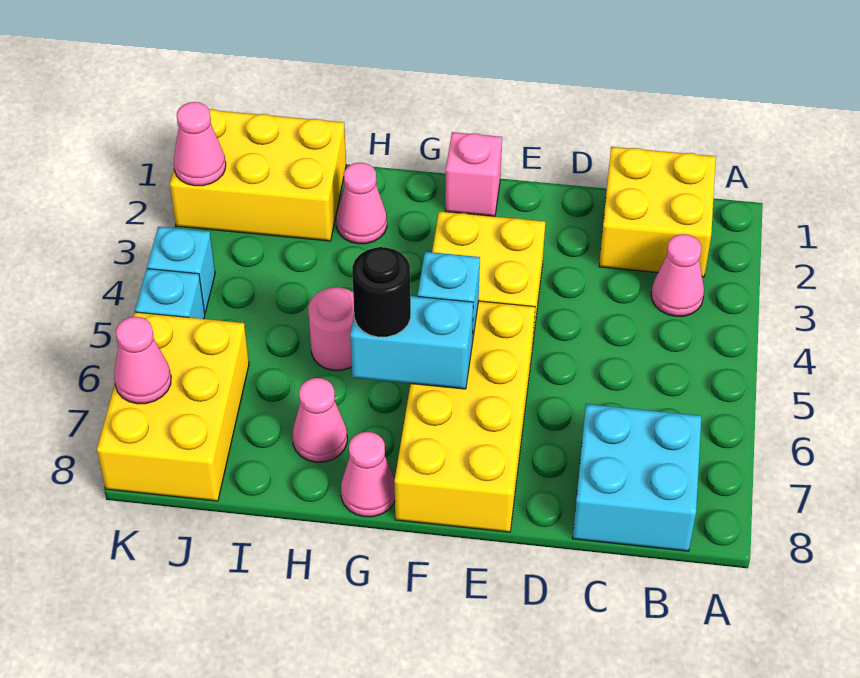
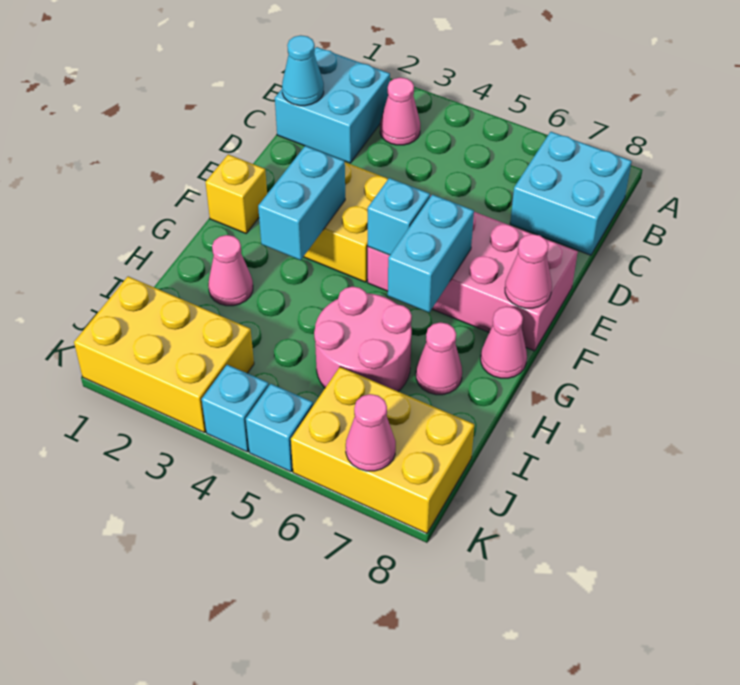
yellow brick B1:C2 level 1 -> cyan brick B1:C2 level 1
none -> cyan cone C1 level 2
yellow brick E5:F8 level 1 -> pink brick E5:F8 level 1
pink brick F1 level 1 -> yellow brick F1 level 1
none -> cyan brick F3:G3 level 2
black round brick G6 level 3 -> none
pink round brick H5 level 1 -> pink round brick H5:I6 level 1
yellow brick I1:K2 level 1 -> yellow brick J1:K3 level 1
pink cone K2 level 2 -> pink cone F8 level 2

